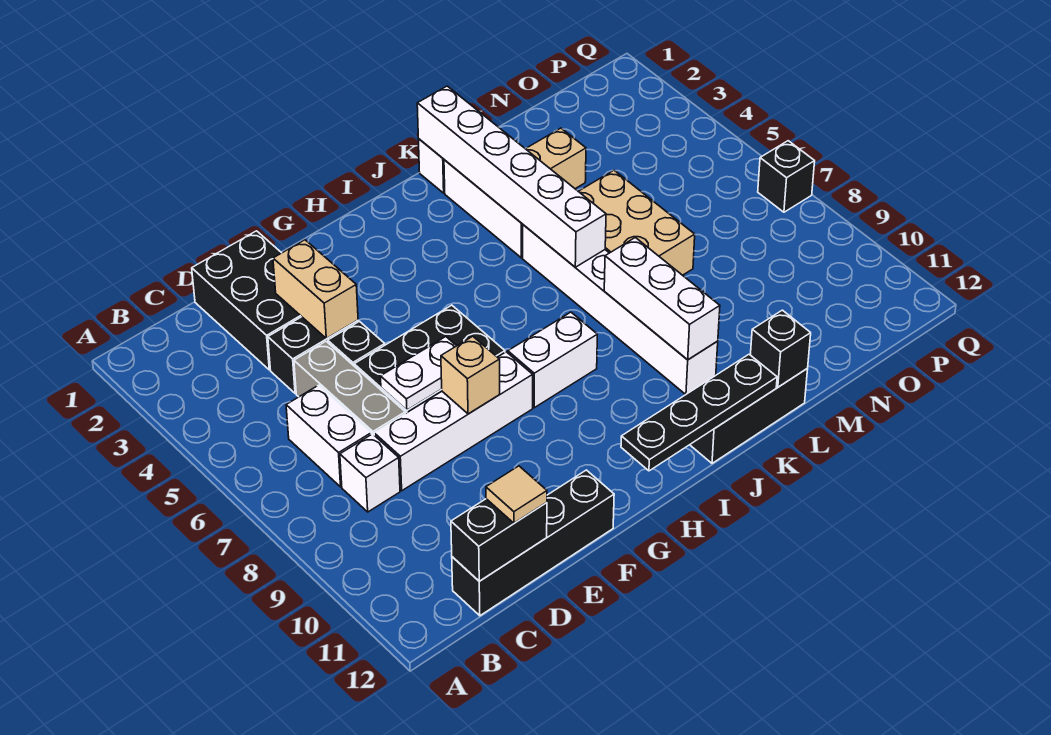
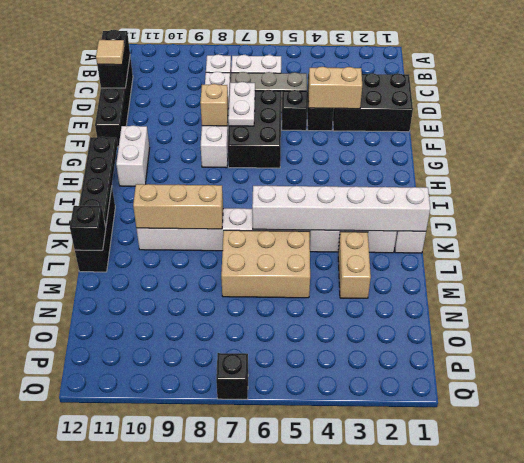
white brick H8:I8 level 1 -> white brick G11:H11 level 1
white brick K8:K10 level 2 -> tan brick K8:K10 level 2

